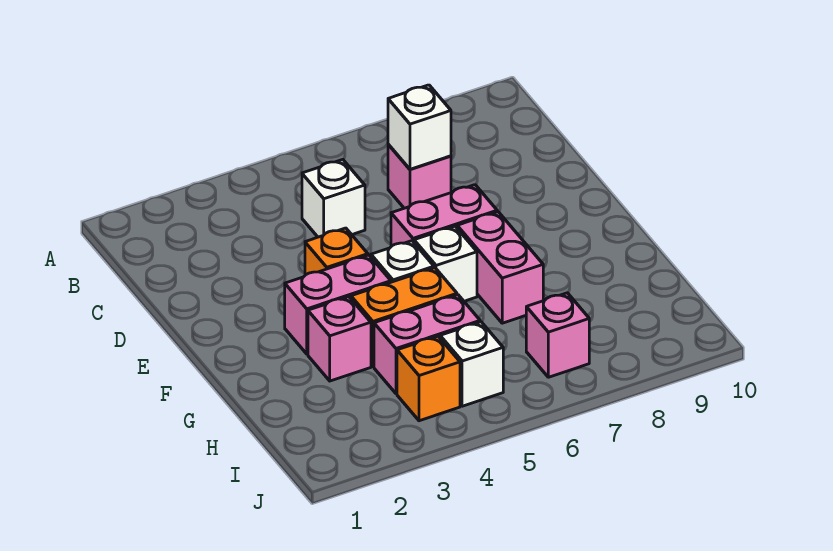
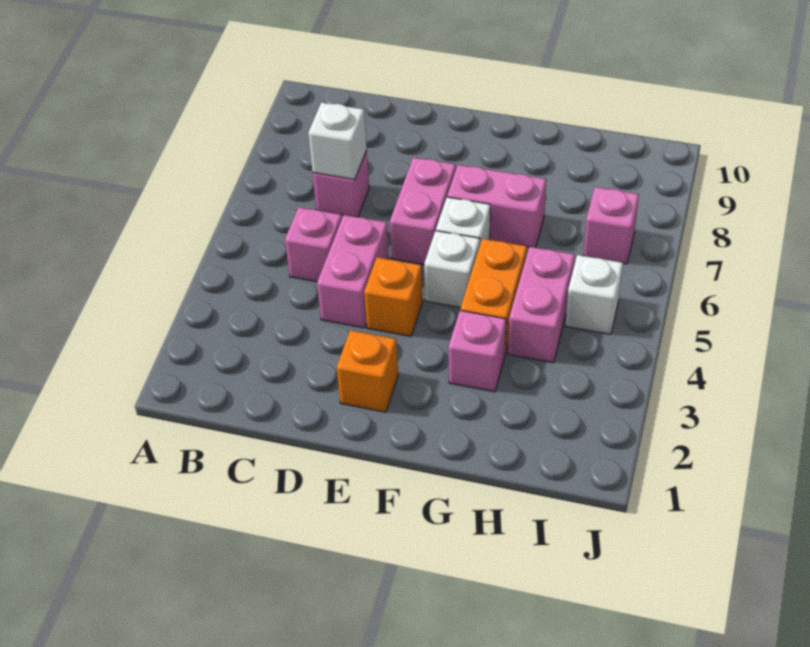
white brick C5 level 1 -> pink brick C5 level 1
pink brick F3:F4 level 1 -> pink brick D4:D5 level 1
orange brick I4 level 1 -> orange brick E2 level 1

